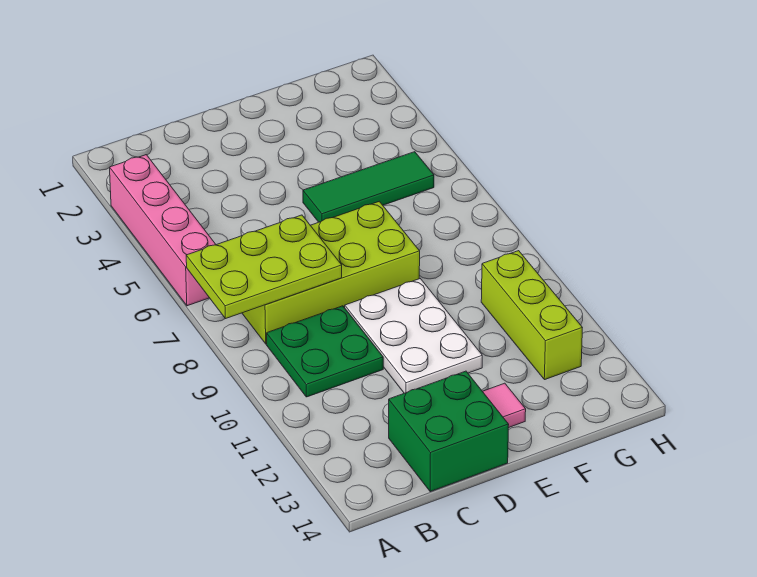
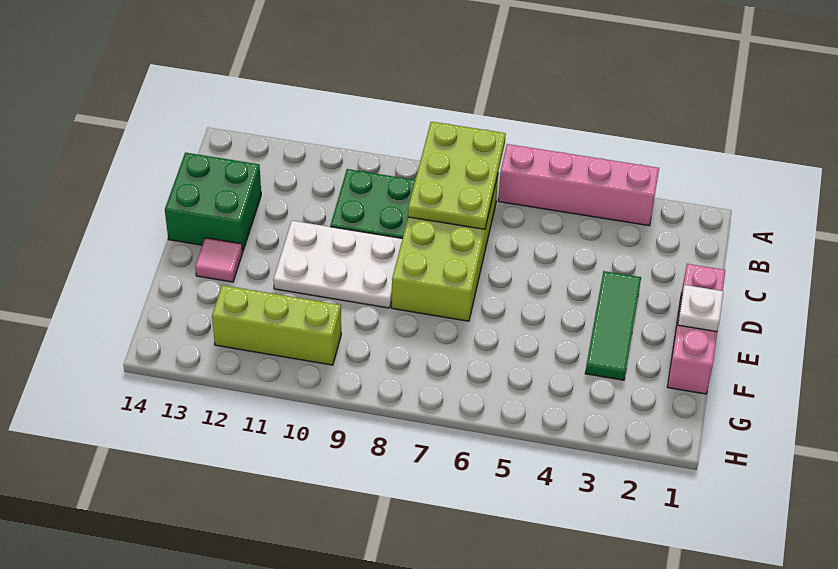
none -> pink brick D1:F1 level 1
none -> white plate E1 level 2
green tile E5:G5 level 1 -> green tile D3:F3 level 1

